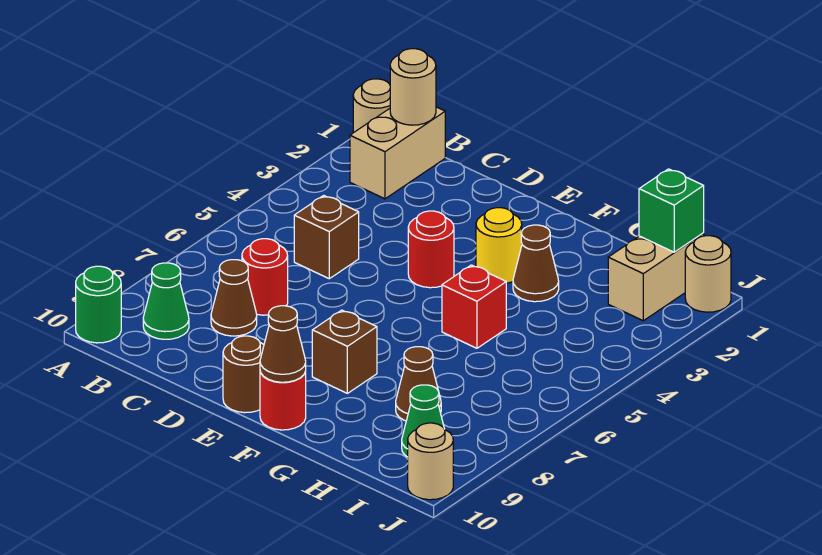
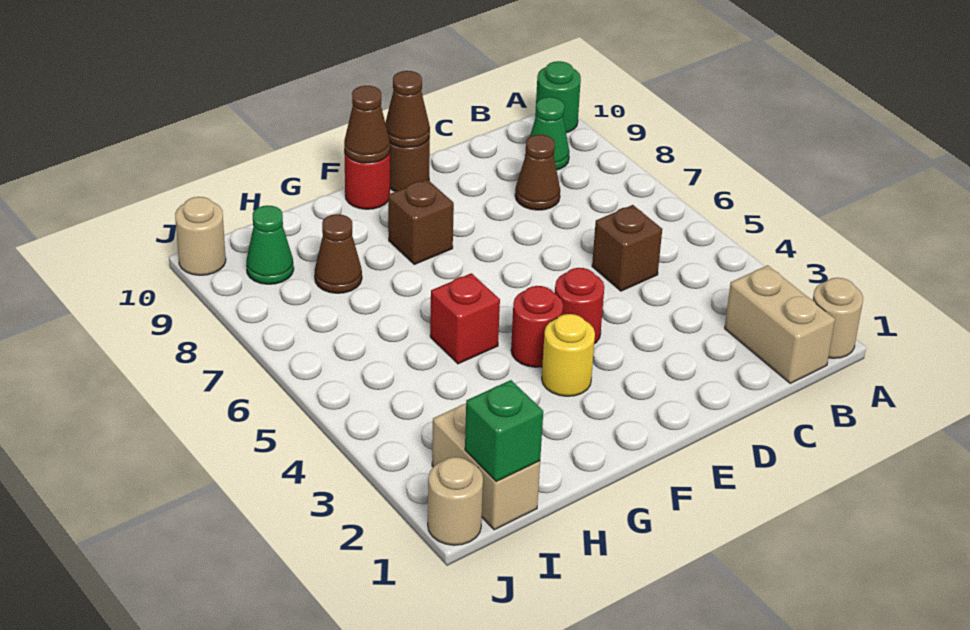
tan round brick B1 level 2 -> none
red round brick C7 level 1 -> red round brick F4 level 1
brown cone G3 level 1 -> brown cone E10 level 2

